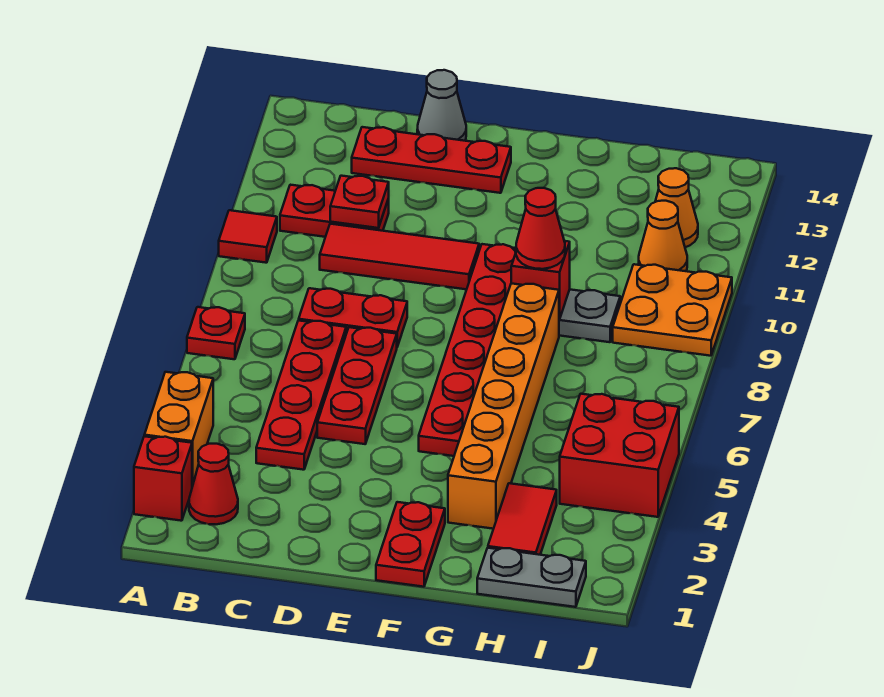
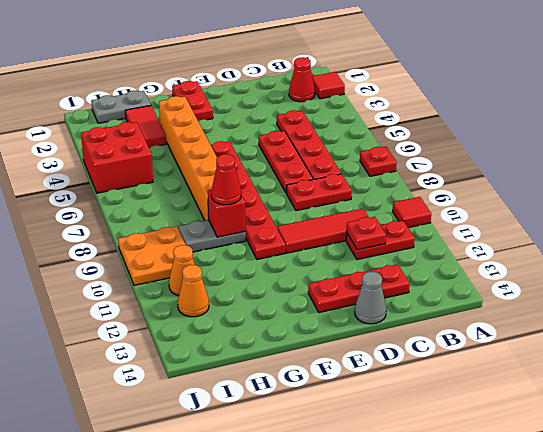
red brick A2 level 1 -> red tile A2 level 1
orange brick A3:A4 level 1 -> none

